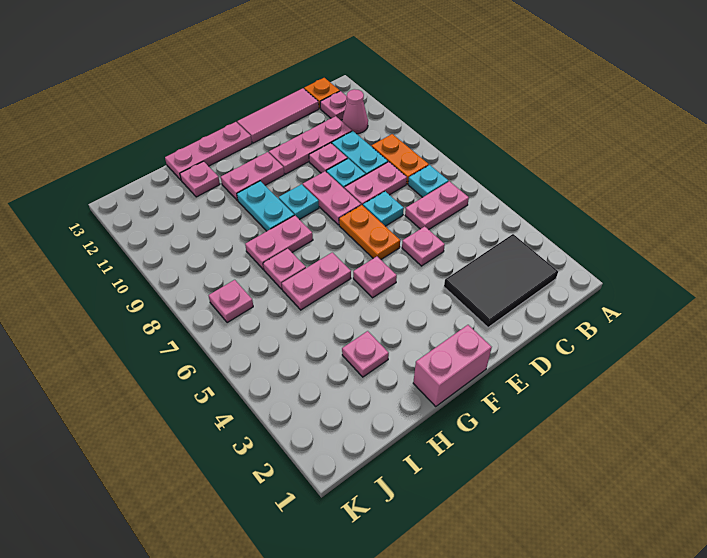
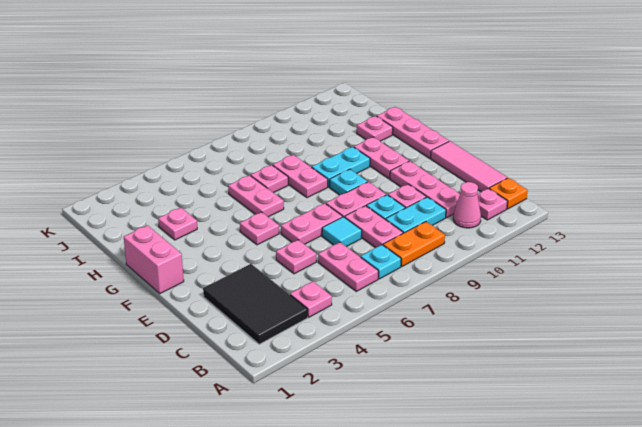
cyan plate D7 level 1 -> cyan tile D7 level 1
orange plate E6:E7 level 1 -> pink plate E6:E7 level 1
pink plate J7 level 1 -> pink plate B4 level 1

